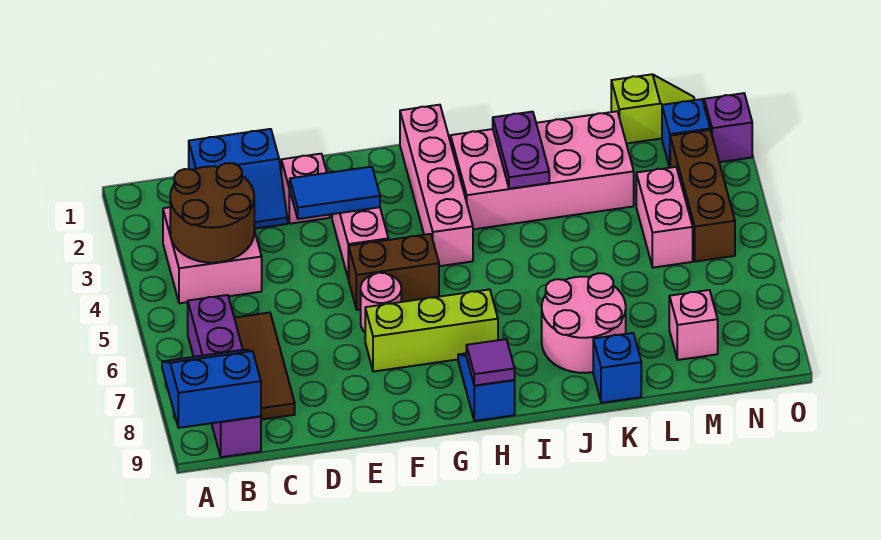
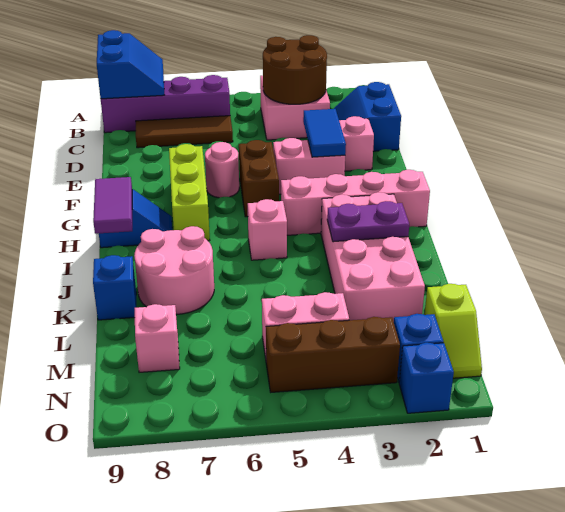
purple tile H9 level 2 -> purple tile H9:I9 level 2
none -> pink brick I5 level 1
purple brick O2 level 1 -> blue brick O2 level 1

